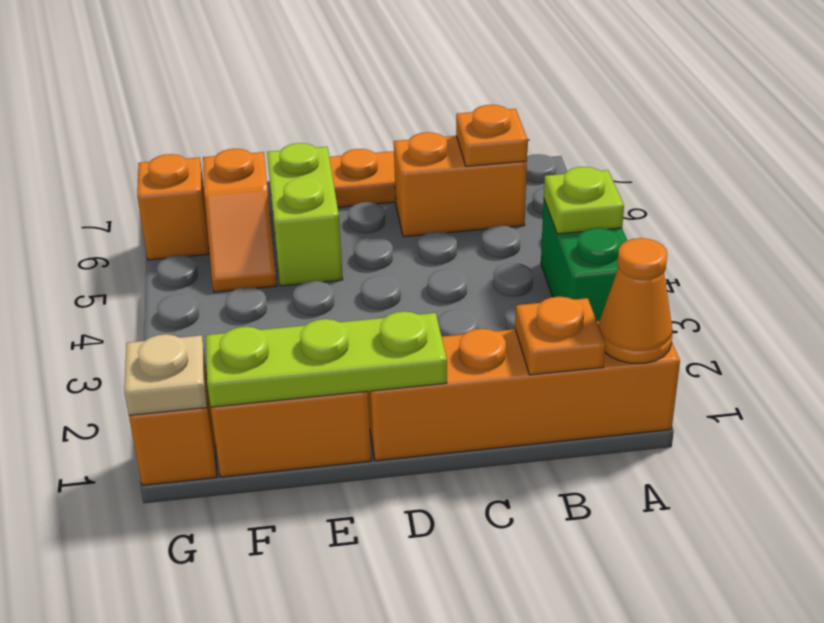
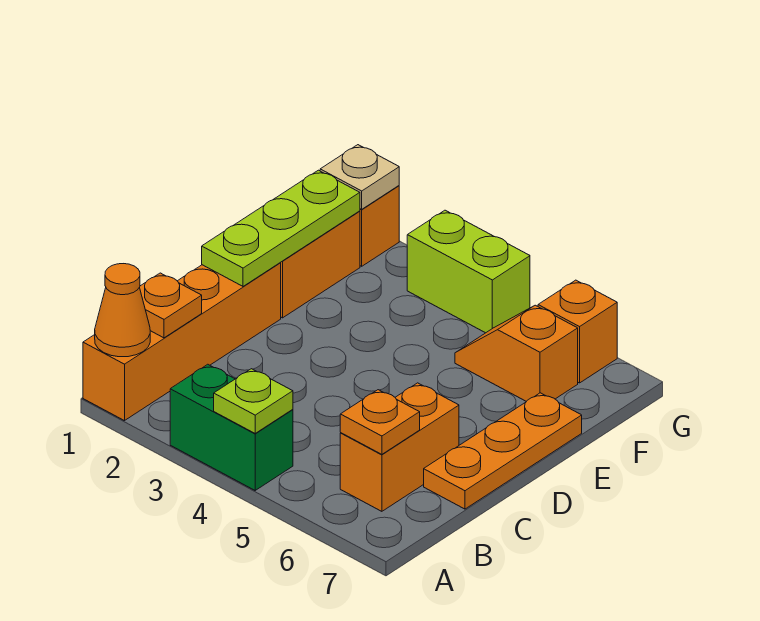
lime brick E5:E6 level 1 -> lime brick G3:G4 level 1

